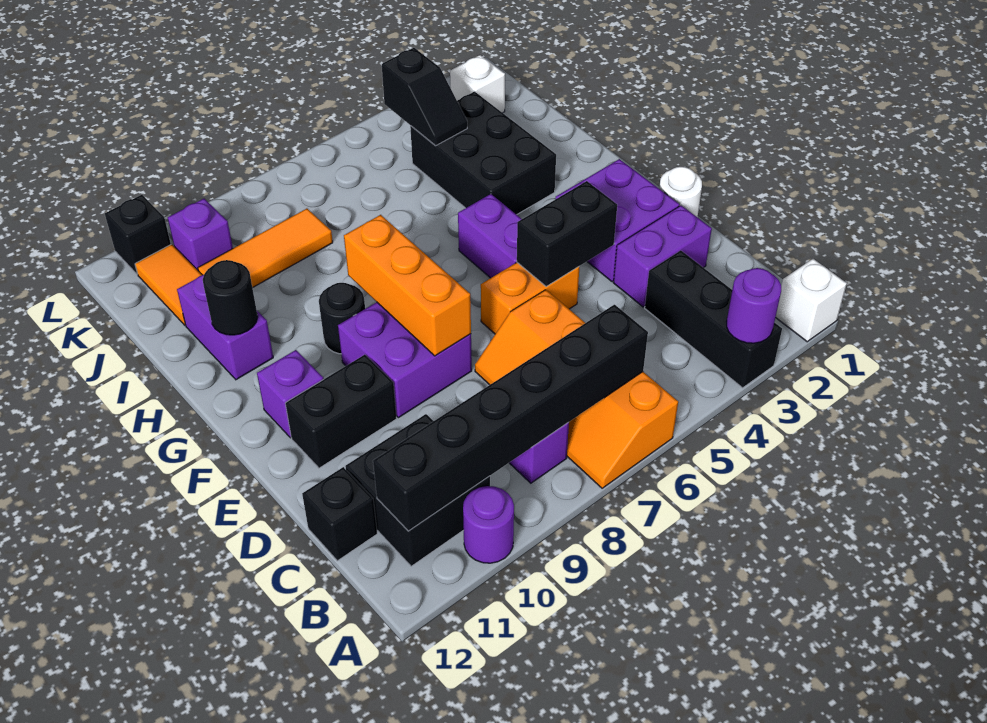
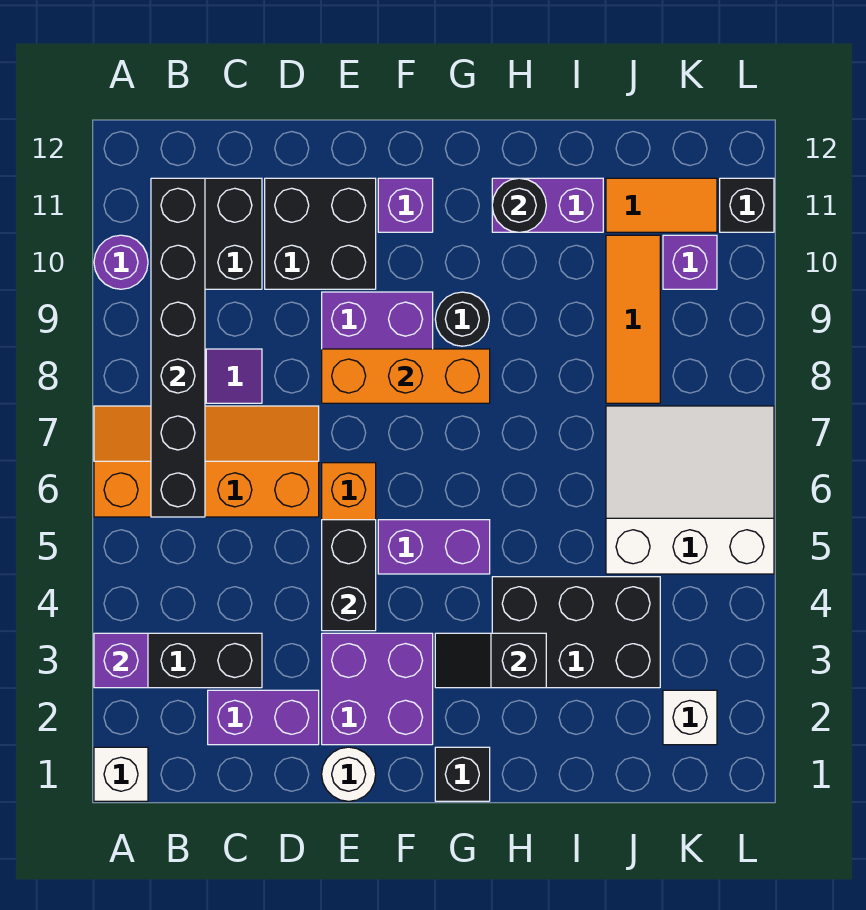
purple round brick A3 level 2 -> purple brick A3 level 2
black brick C12 level 1 -> black brick G1 level 1
purple brick D2:D3 level 1 -> purple brick C2:D2 level 1
black brick E10:E11 level 1 -> black brick D10:E11 level 1
black slope J4:K4 level 2 top K -> black slope G3:H3 level 2 top H
none -> white slope J5:L7 level 1 top 5

